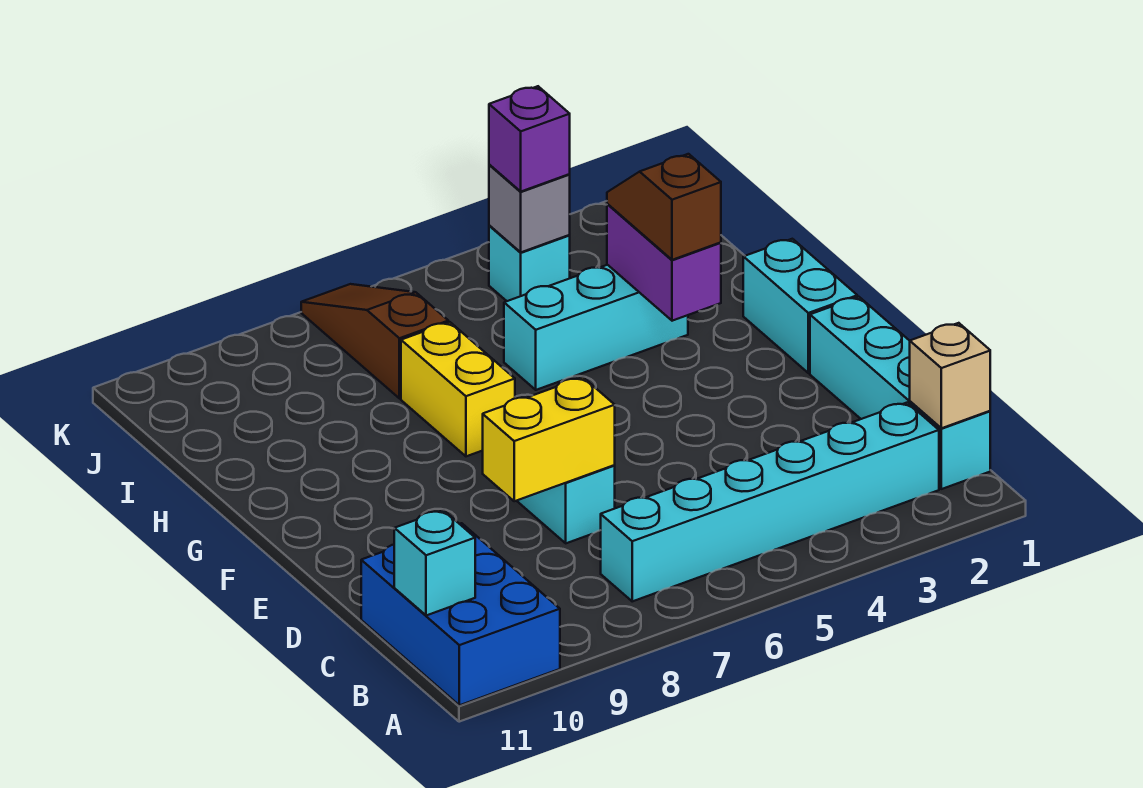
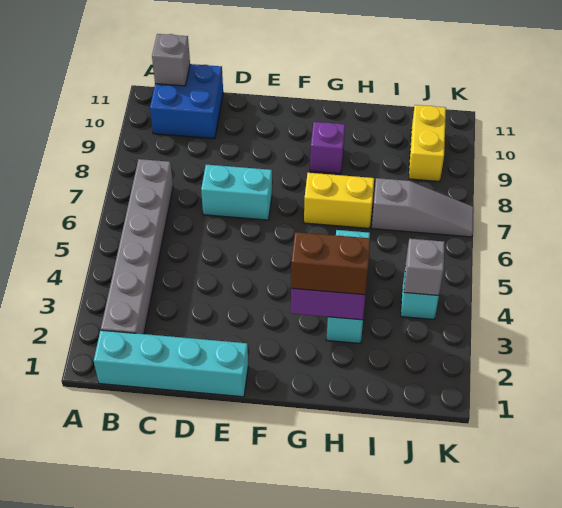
blue brick A10:C11 level 1 -> blue brick B10:C11 level 1
tan brick B1 level 2 -> none
cyan brick B2:B7 level 1 -> grey brick B2:B7 level 1
cyan brick B11 level 2 -> grey brick B11 level 2
yellow brick D7:D8 level 2 -> yellow brick J9:J10 level 1
cyan brick F1:G1 level 1 -> none
brown slope G3:H3 level 3 top G -> brown brick G3:H3 level 3
brown slope I7:K7 level 1 top I -> grey slope I7:K7 level 1 top I
purple brick J4 level 3 -> purple brick G9 level 1

